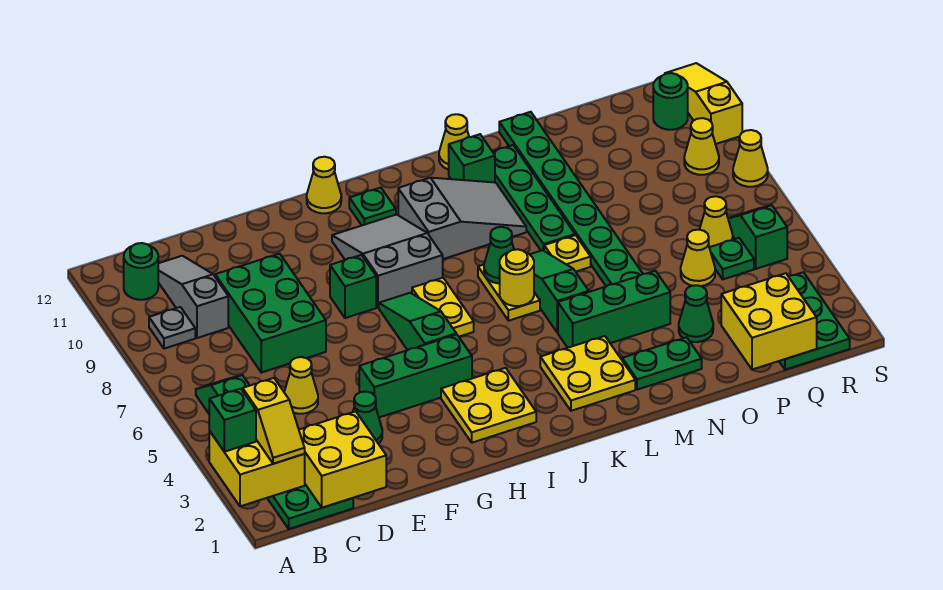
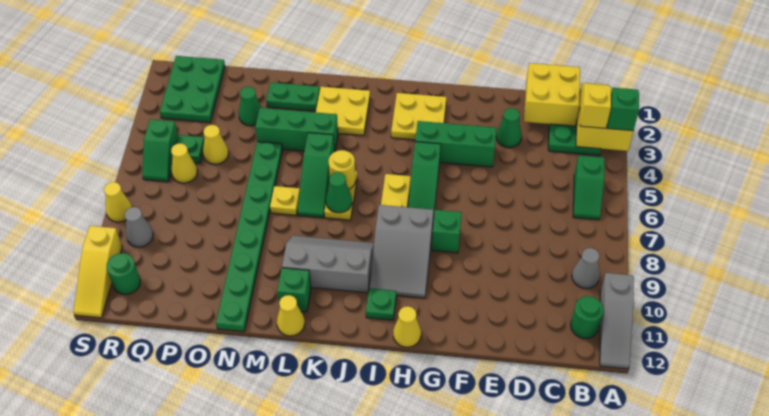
grey plate B9 level 1 -> grey cone B9 level 1
grey slope C9:C11 level 1 top 9 -> grey slope A10:A12 level 1 top 10
yellow cone D5 level 1 -> none
green brick D7:E9 level 1 -> none
grey slope J9:L10 level 1 top J -> grey slope J9:L10 level 1 top 10
green plate M8:M11 level 1 -> none
yellow brick P1:Q2 level 2 -> none
yellow cone R9 level 1 -> grey cone R9 level 1

